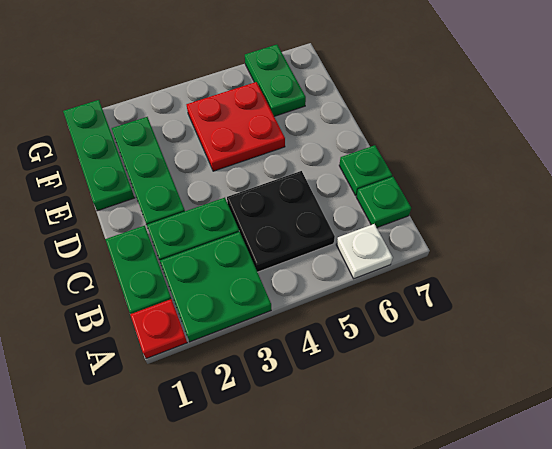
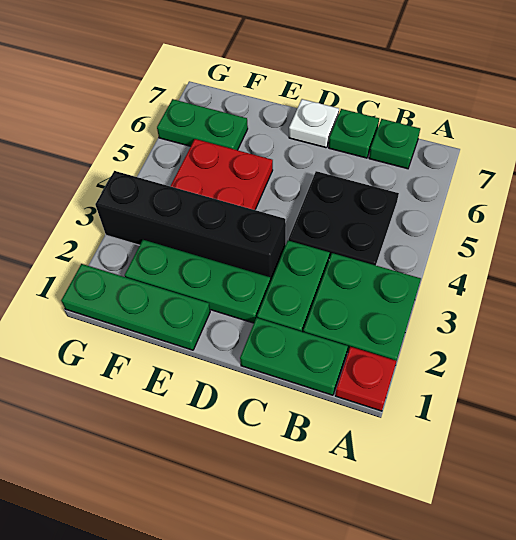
white plate A6 level 1 -> white plate D7 level 1
none -> black brick D3:G3 level 1

